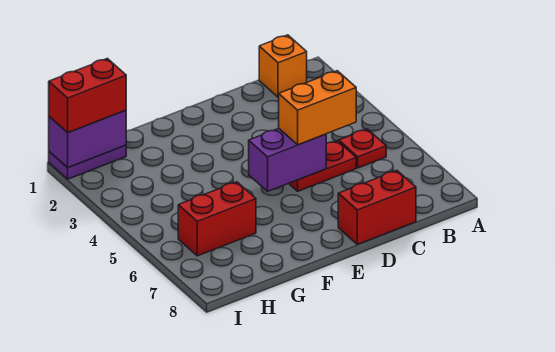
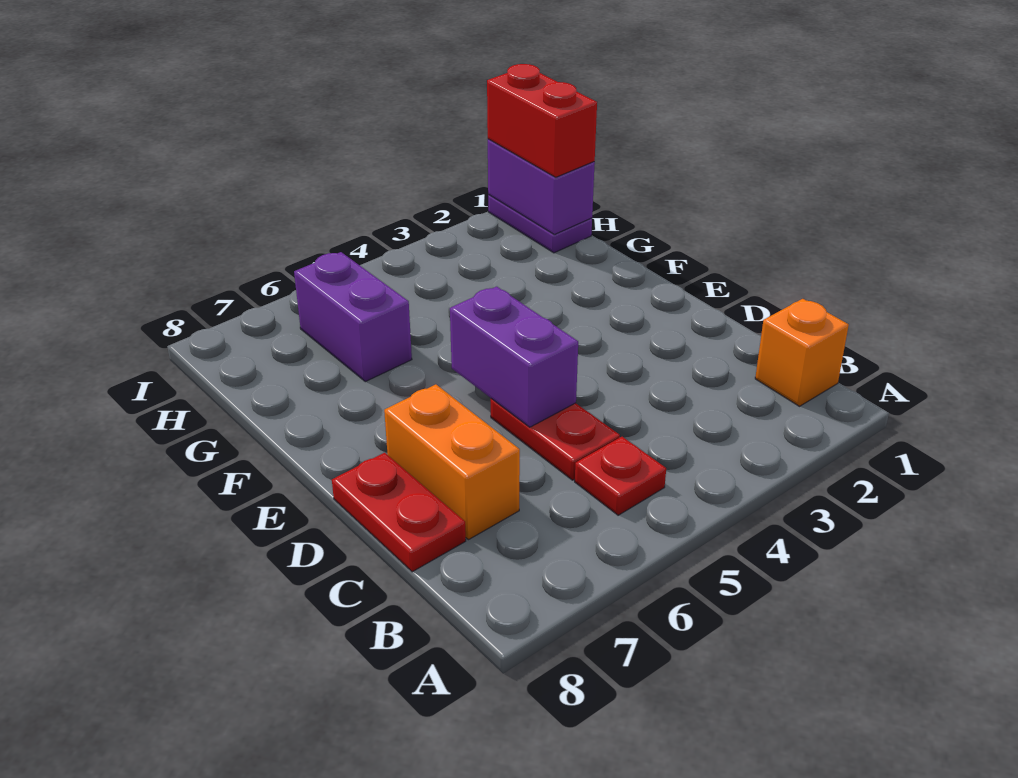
orange brick C5:D5 level 3 -> orange brick C7:D7 level 1
red brick C8:D8 level 1 -> red plate C8:D8 level 1
red brick G6:H6 level 1 -> purple brick G6:H6 level 1

